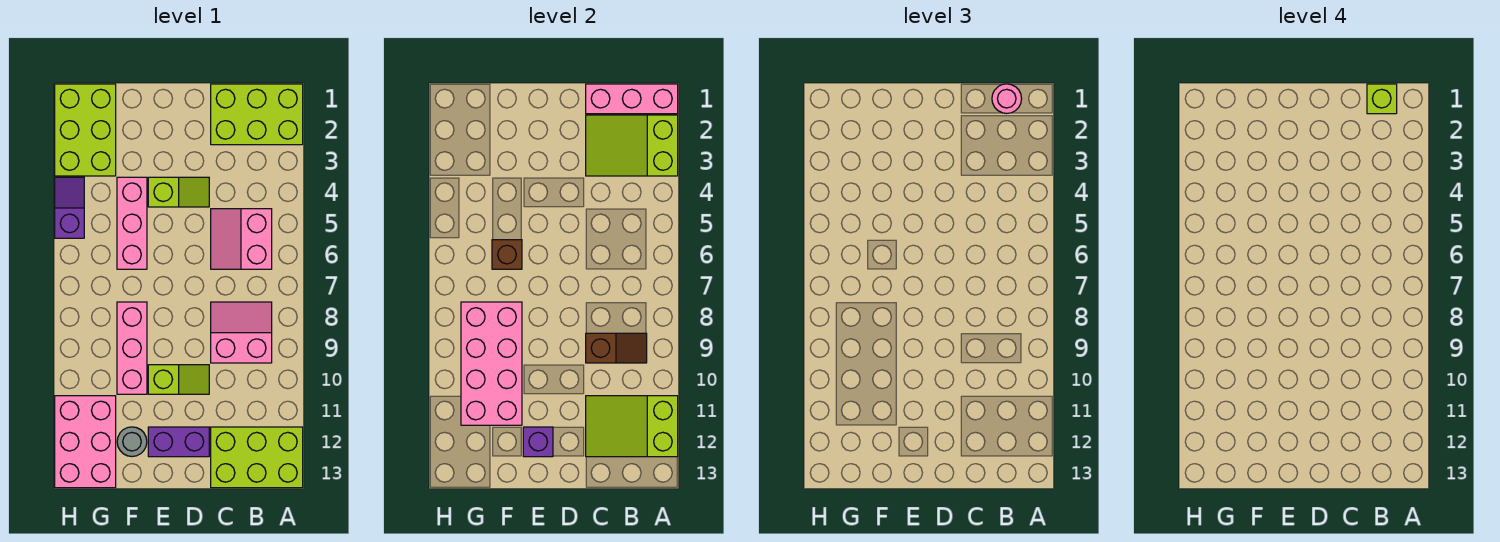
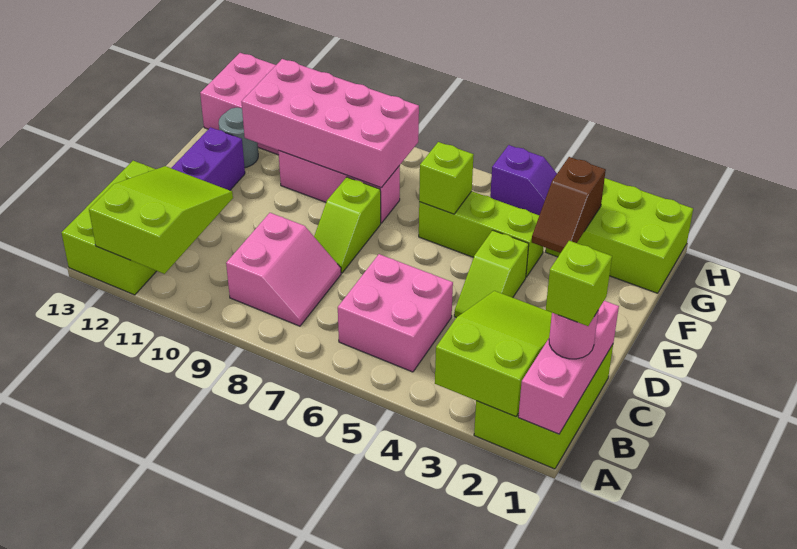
pink slope B5:C6 level 1 top B -> pink brick B5:C6 level 1
brown slope B9:C9 level 2 top C -> brown slope F3:G3 level 2 top G
lime slope D10:E10 level 1 top E -> lime slope D8:E8 level 1 top E
purple brick E12 level 2 -> none
pink brick F4:F6 level 1 -> lime brick F4:F6 level 1
brown brick F6 level 2 -> lime brick F6 level 2

